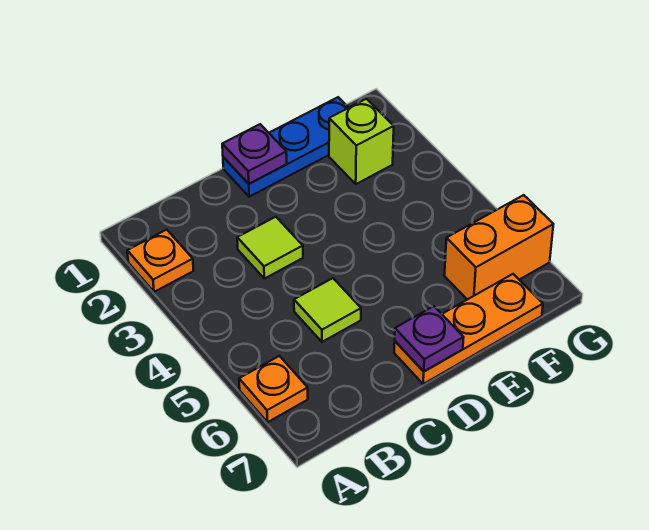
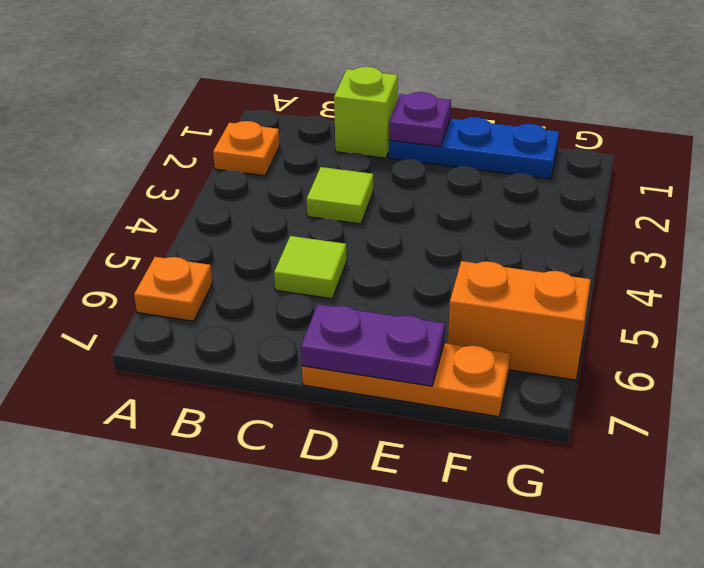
purple plate D7 level 2 -> purple plate D7:E7 level 2
lime brick F2 level 1 -> lime brick C1 level 1

